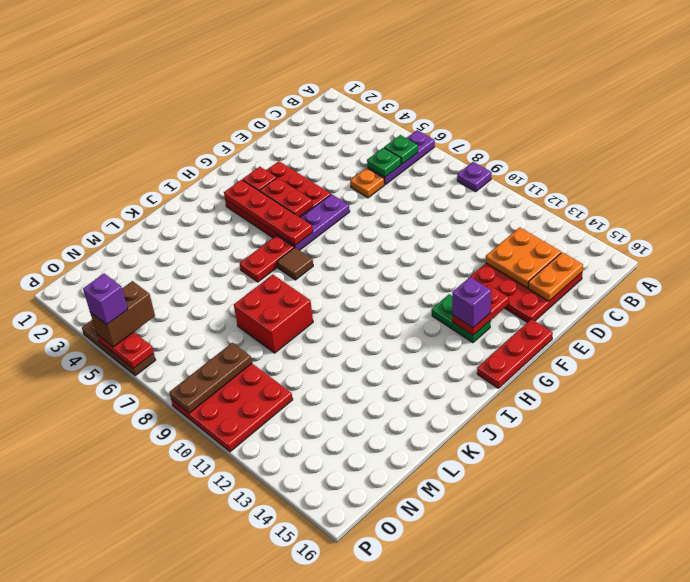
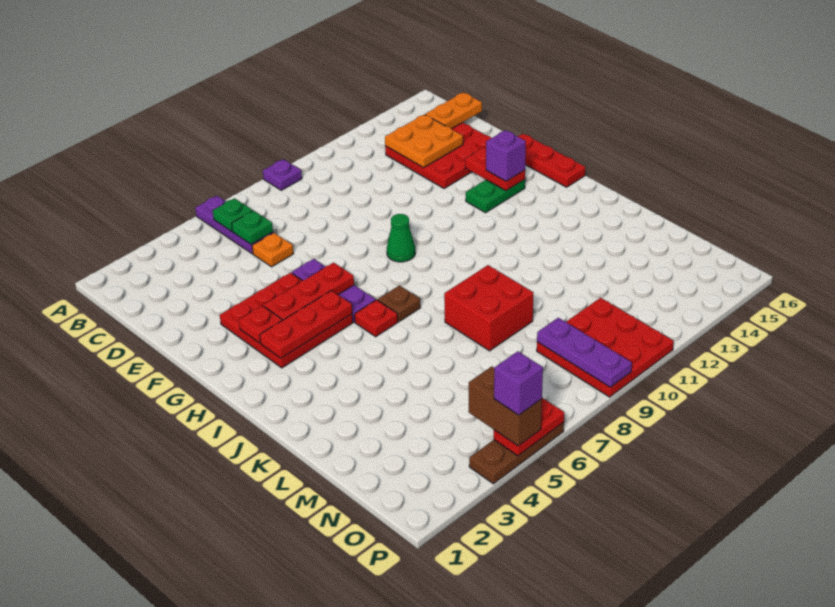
orange plate C15:D15 level 2 -> orange plate C15:C16 level 2
red plate G4:G5 level 2 -> red plate G4:G6 level 2
none -> green cone G9 level 1
red plate H3:H6 level 2 -> red plate H3:H5 level 2
red plate I6:J6 level 1 -> red plate I6 level 1
brown tile I7 level 1 -> brown plate I7 level 1
brown plate N9:P9 level 2 -> purple plate N9:P9 level 2

